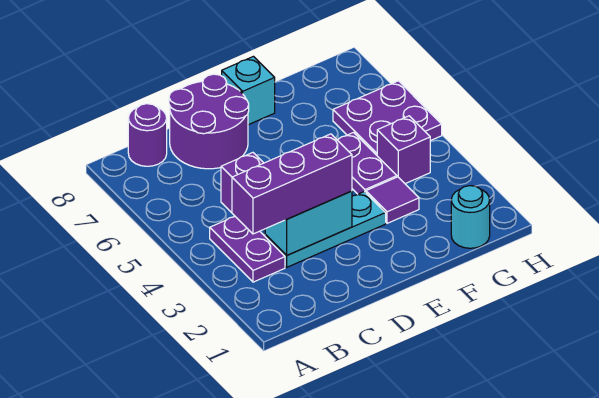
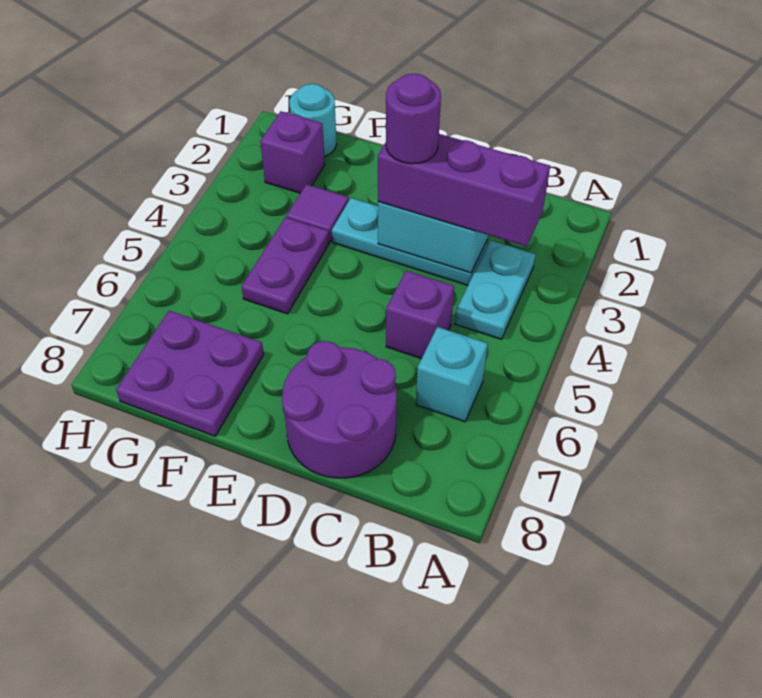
purple plate B3:B4 level 1 -> cyan plate B3:B4 level 1
purple round brick B8 level 1 -> purple round brick D3 level 4
cyan brick E8 level 1 -> cyan brick B6 level 1
purple brick G4 level 1 -> purple brick G2 level 1
purple plate G5:H6 level 1 -> purple plate F7:G8 level 1

